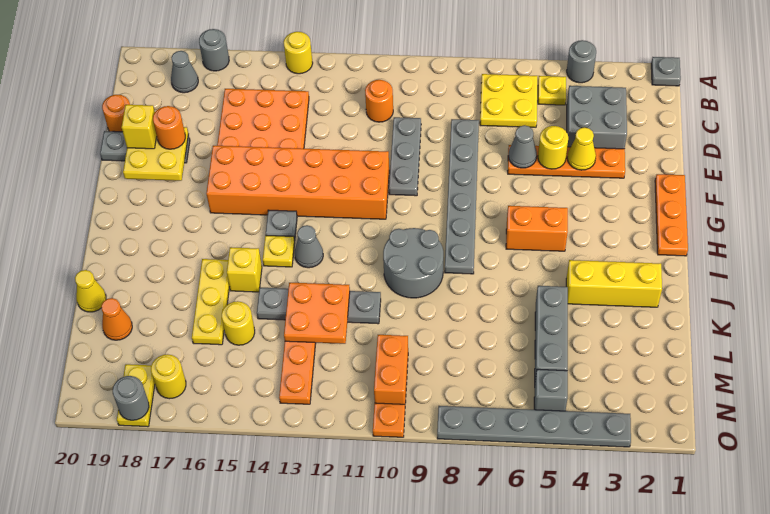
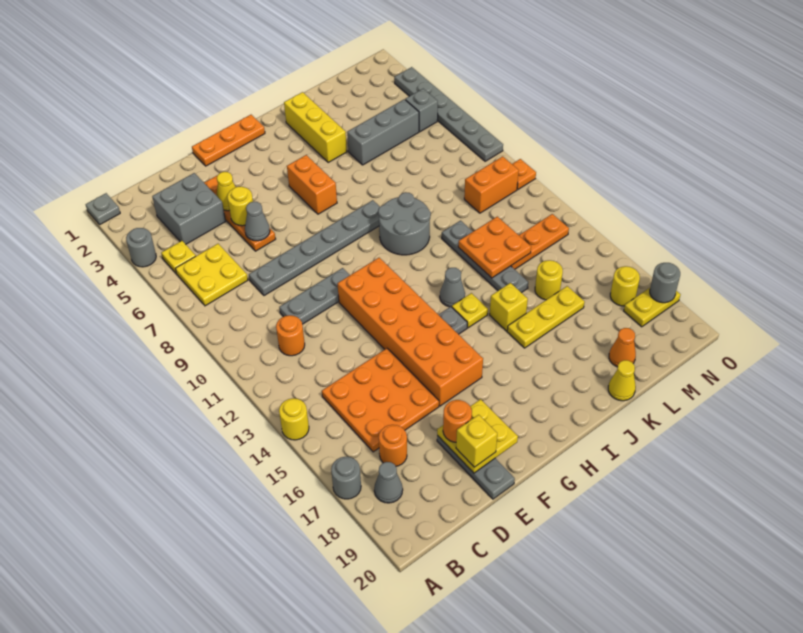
orange round brick D20 level 1 -> orange round brick C17 level 1

